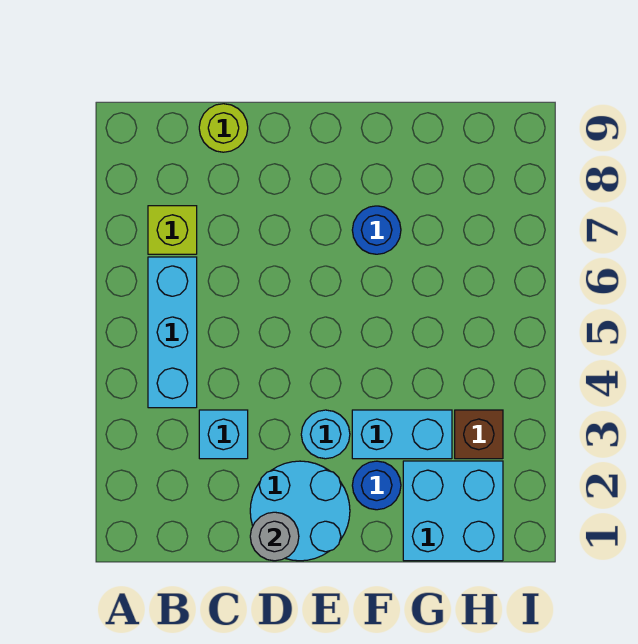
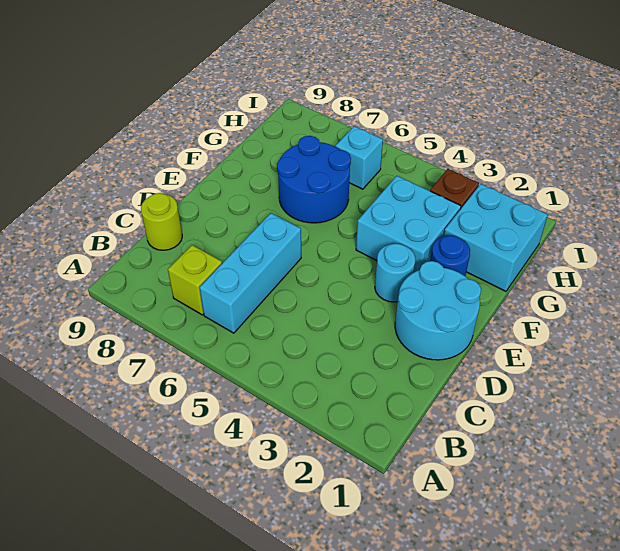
cyan brick B4:B6 level 1 -> cyan brick B6:D6 level 1
cyan brick C3 level 1 -> cyan brick H6 level 1
grey round brick D1 level 2 -> none
cyan brick F3:G3 level 1 -> cyan brick F3:G4 level 1
blue round brick F7 level 1 -> blue round brick F6:G7 level 1

